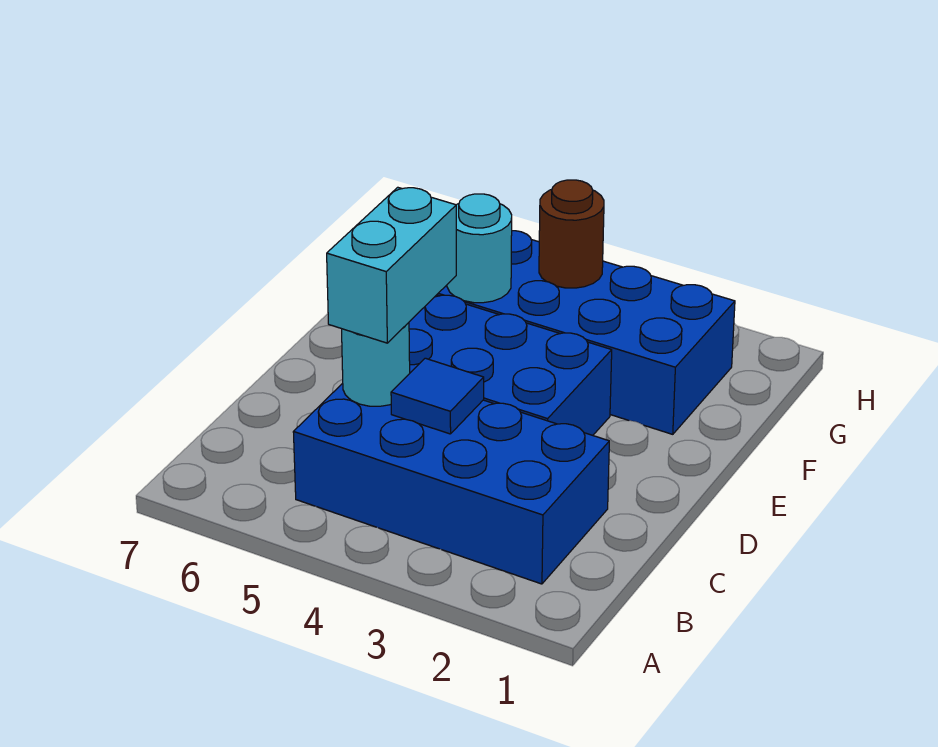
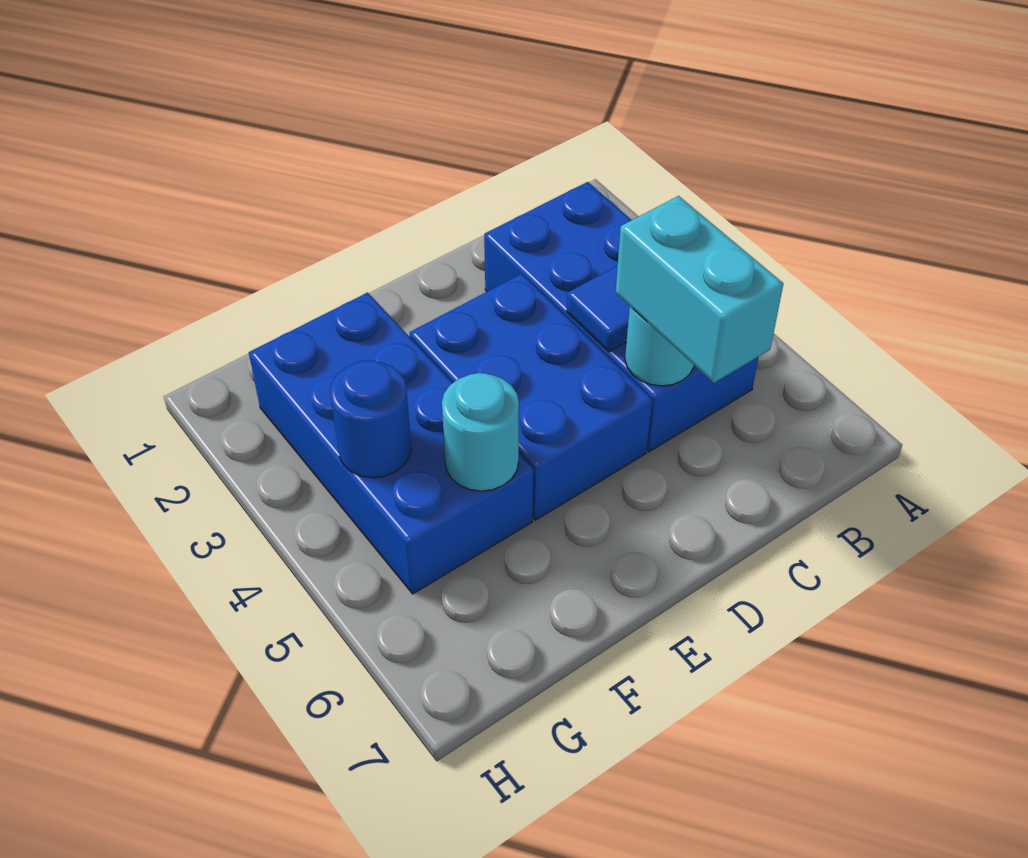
cyan brick C5:D5 level 3 -> cyan brick C5:C6 level 3
brown round brick G4 level 2 -> blue round brick G4 level 2

